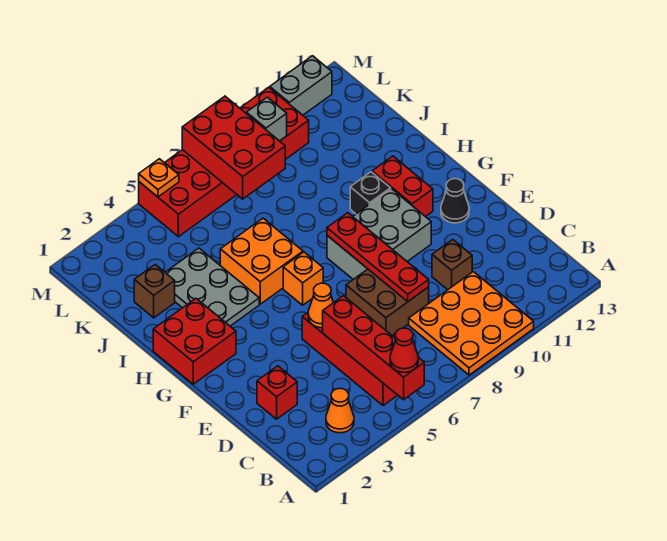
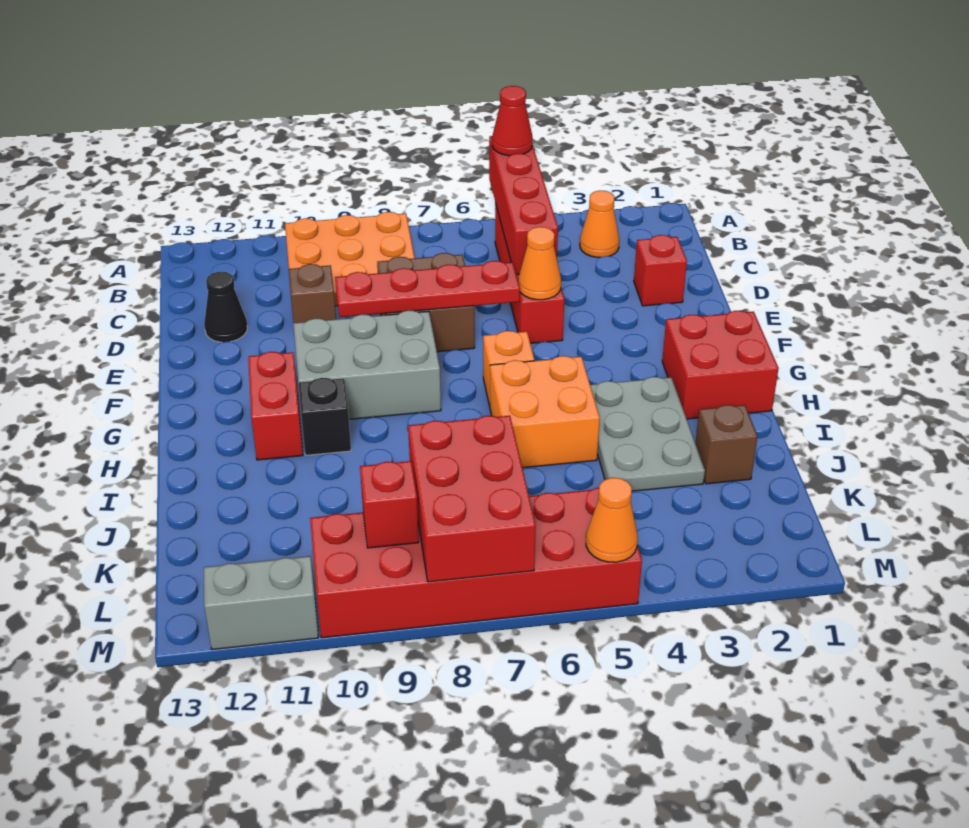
red plate D8:G8 level 2 -> red plate E6:E9 level 2
black cone F12 level 1 -> black cone D12 level 1
grey brick L9 level 2 -> red brick L9 level 2
orange plate M5 level 2 -> orange cone M5 level 2

